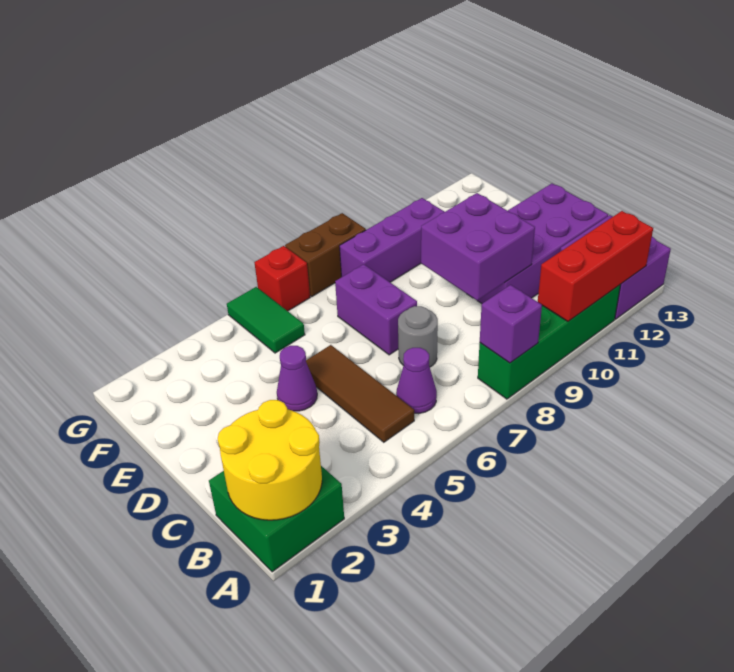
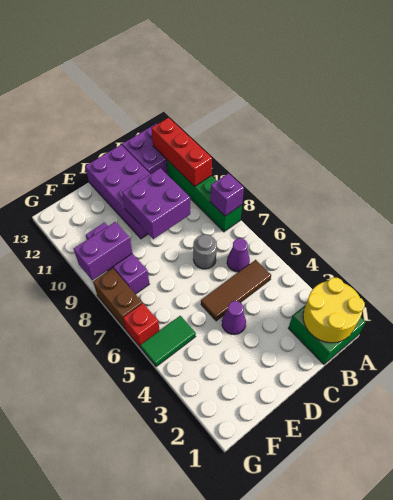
purple brick D7:E7 level 1 -> purple brick F9:G9 level 2

